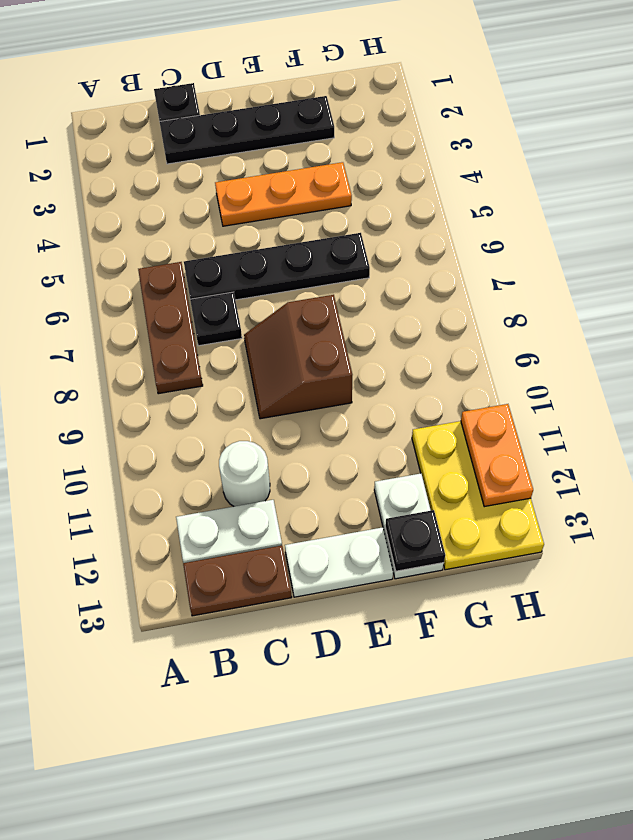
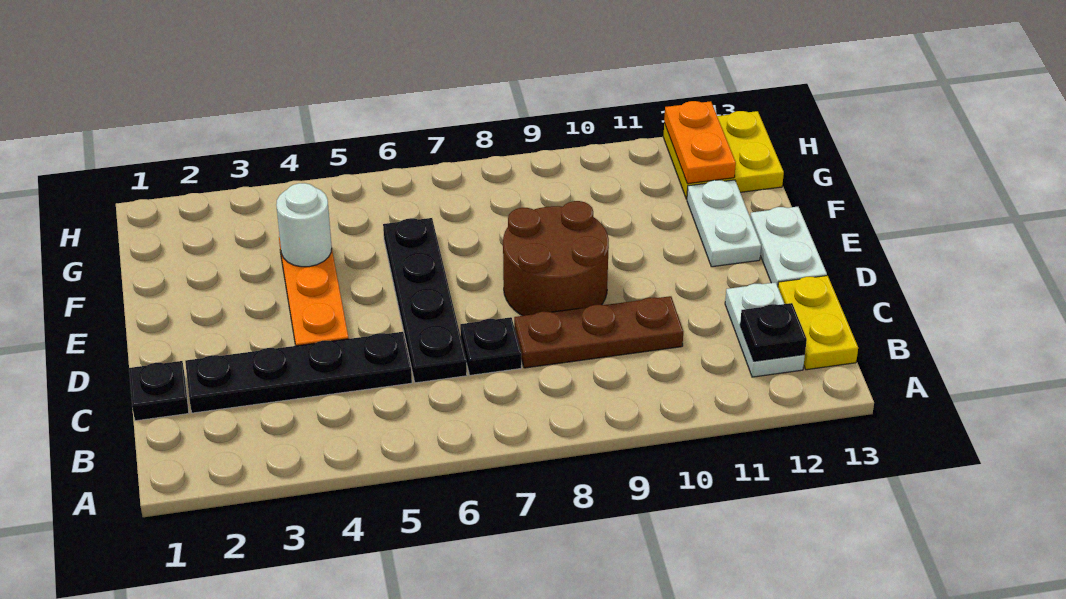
brown plate B6:B8 level 1 -> brown plate C8:C10 level 1
brown plate B13:C13 level 1 -> yellow plate B13:C13 level 1
black plate C2:F2 level 1 -> black plate C2:C5 level 1
white round brick C11 level 1 -> white round brick F4 level 2
brown slope D8:E9 level 1 top E -> brown round brick D8:E9 level 1
white plate F12:F13 level 1 -> white plate E12:F12 level 1
black plate F13 level 2 -> black plate B12 level 2
yellow plate G11:H13 level 1 -> yellow plate G12:H13 level 1
orange plate H11:H12 level 2 -> orange plate G12:H12 level 2

